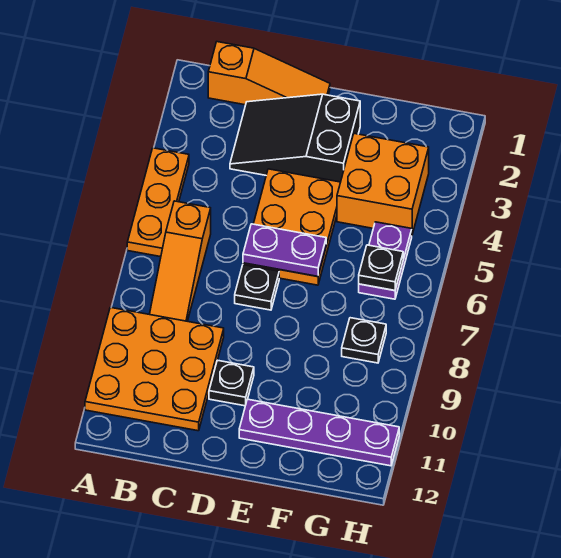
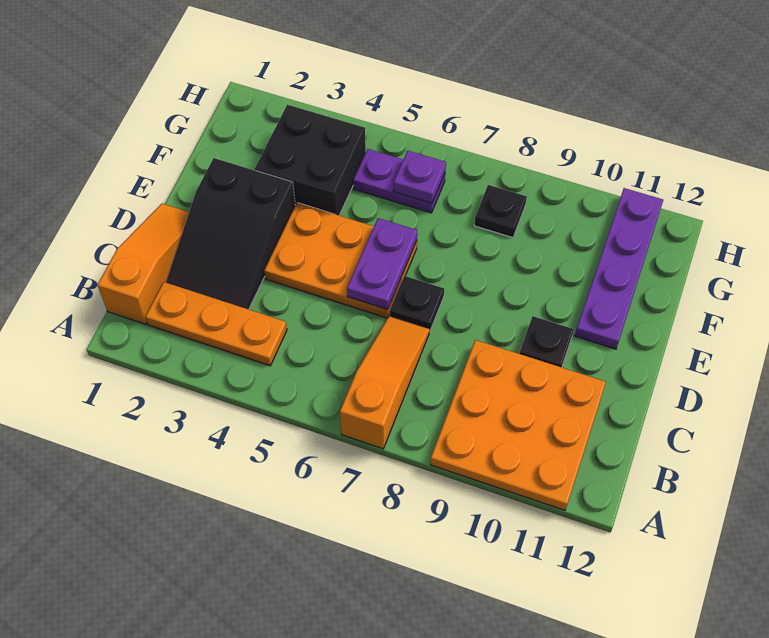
orange plate A4:A6 level 1 -> orange plate B2:B4 level 1
orange slope B6:B8 level 1 top 6 -> orange slope A7:C7 level 1 top A
orange brick F3:G4 level 1 -> black brick F3:G4 level 1
black plate G6 level 2 -> purple plate G6 level 2

